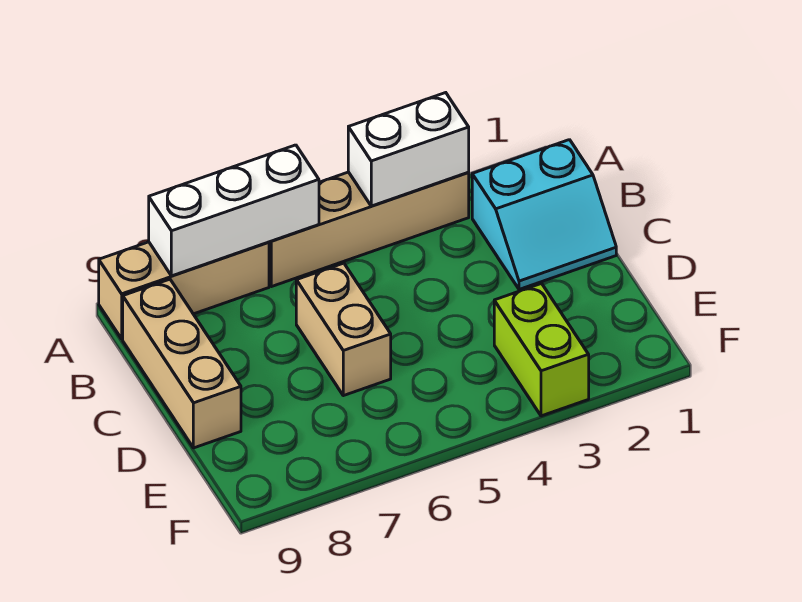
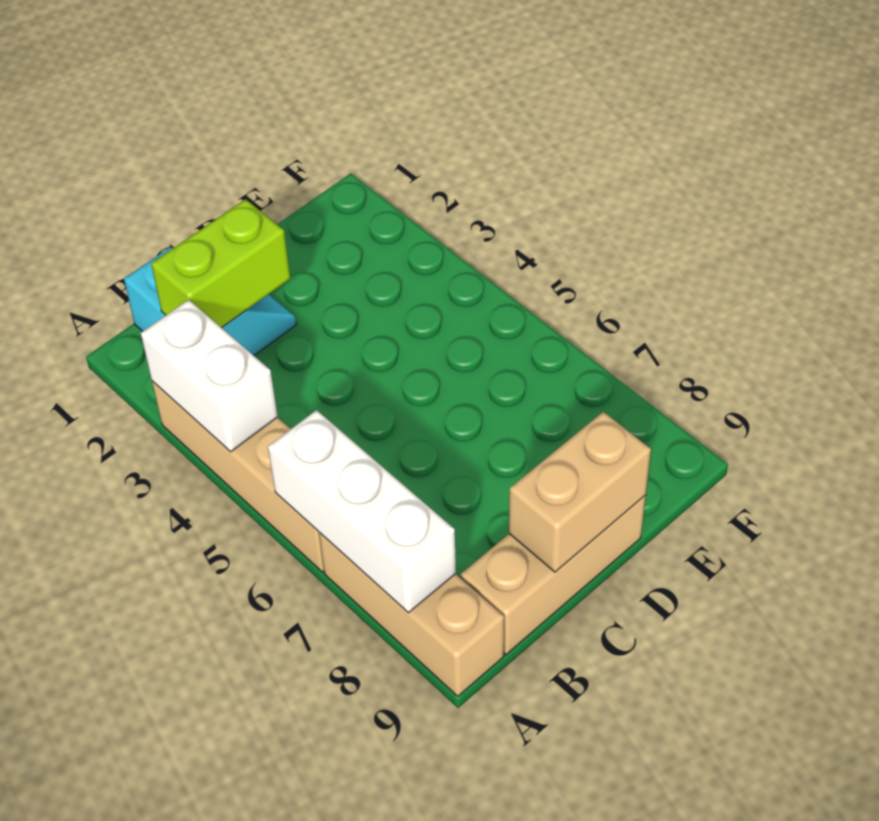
tan brick C6:D6 level 1 -> tan brick C9:D9 level 2
lime brick E3:F3 level 1 -> lime brick B2:C2 level 2

